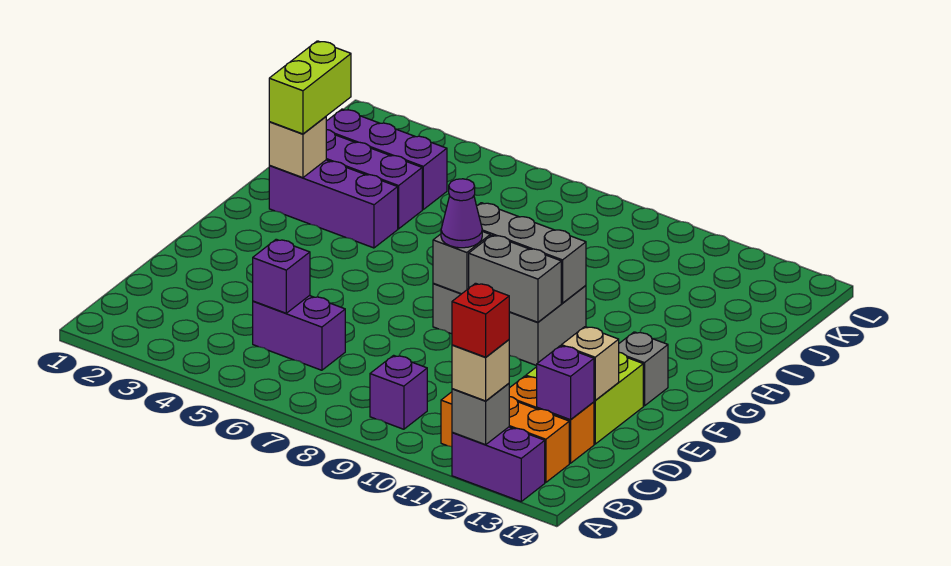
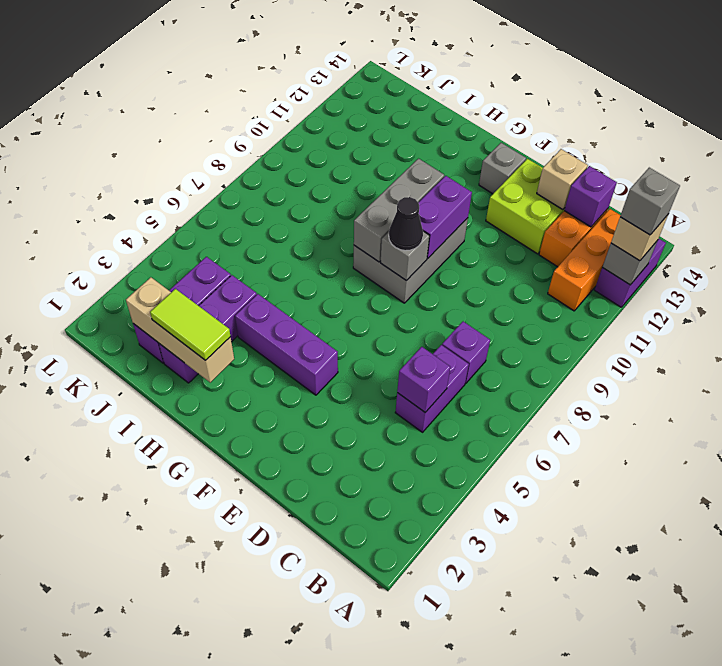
red brick A12 level 4 -> grey brick A12 level 4
purple brick B9 level 1 -> purple brick C7 level 1
purple cone F8 level 3 -> black cone F8 level 3
grey brick F9:F10 level 2 -> purple brick F9:F10 level 2
purple brick H2:H4 level 1 -> purple brick F4:H4 level 1
tan brick H2 level 2 -> tan brick H2:J2 level 2
lime brick H2:I2 level 3 -> lime tile H2:I2 level 3

